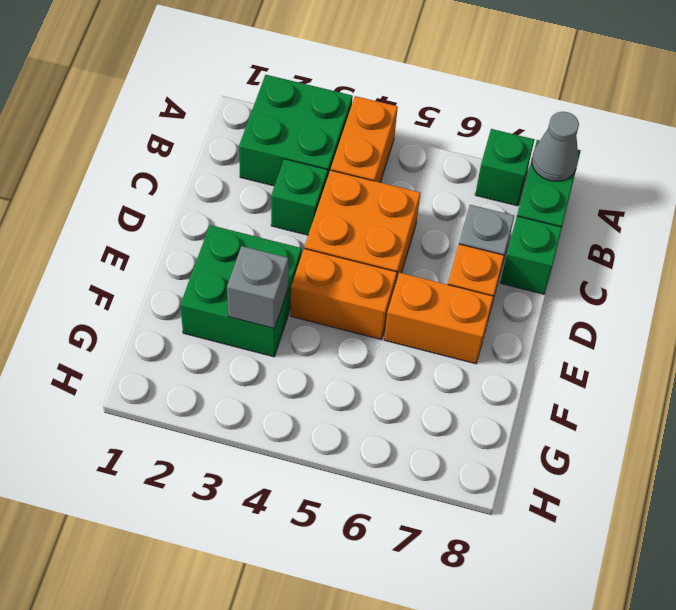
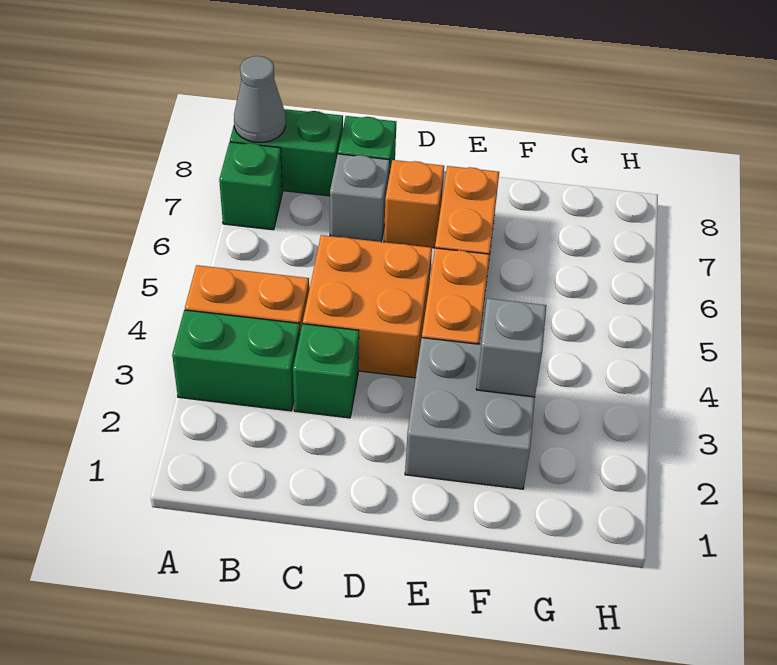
green brick A2:B3 level 1 -> green brick A3:B3 level 1
green brick E2:F3 level 1 -> grey brick E2:F3 level 1

